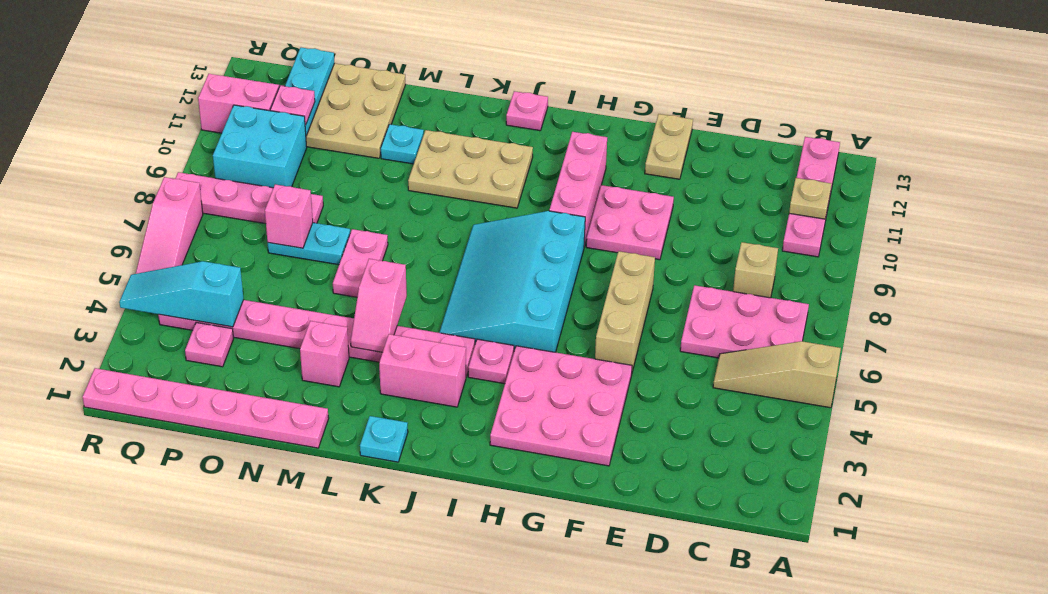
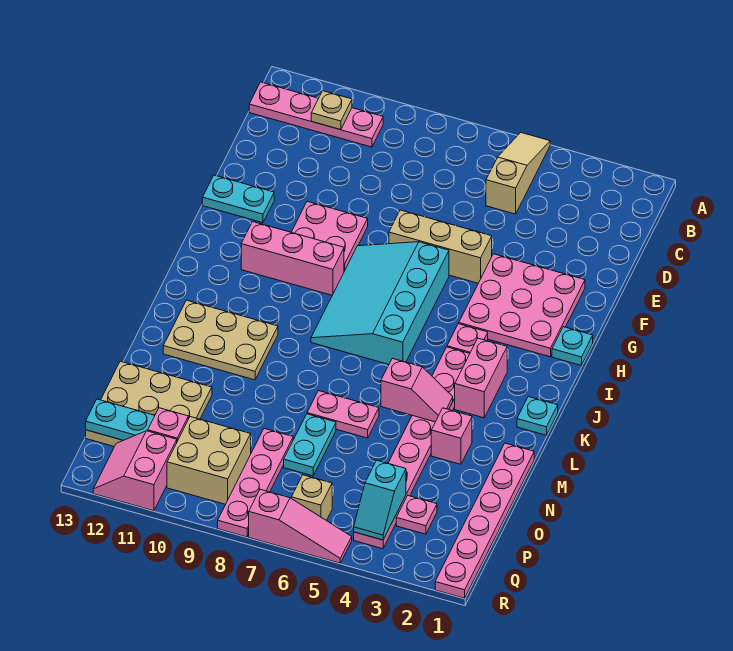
tan slope A5:C5 level 1 top A -> tan slope A5:C5 level 1 top C
pink plate B6:D7 level 1 -> none
tan brick C8 level 1 -> tan brick Q6 level 1
tan plate F12:F13 level 1 -> cyan plate F12:F13 level 1
cyan slope H5:J8 level 1 top H -> cyan slope G6:J8 level 1 top 6
tan plate J10:L11 level 1 -> tan plate K10:L12 level 1
pink plate J13 level 1 -> none
cyan plate M11 level 1 -> cyan plate H1 level 1
pink brick O7 level 2 -> none
cyan slope P4:R4 level 2 top P -> cyan slope P4:Q4 level 2 top P
cyan brick P9:Q10 level 1 -> tan brick P9:Q10 level 1

